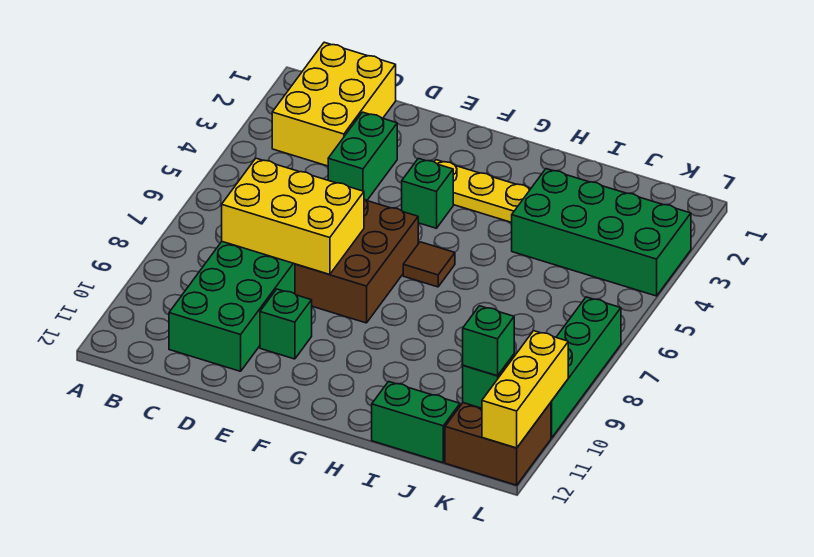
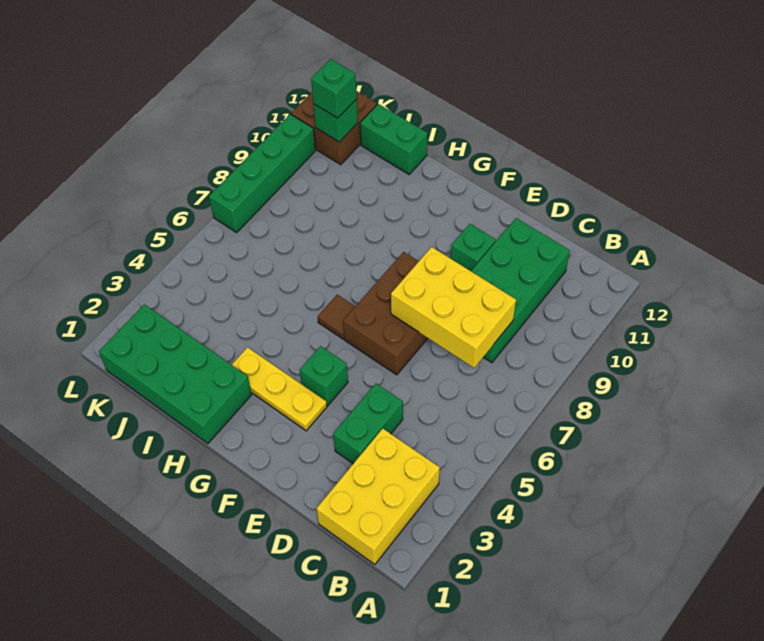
green brick I3:L4 level 1 -> green brick H1:K2 level 1
yellow brick L10:L12 level 2 -> none

